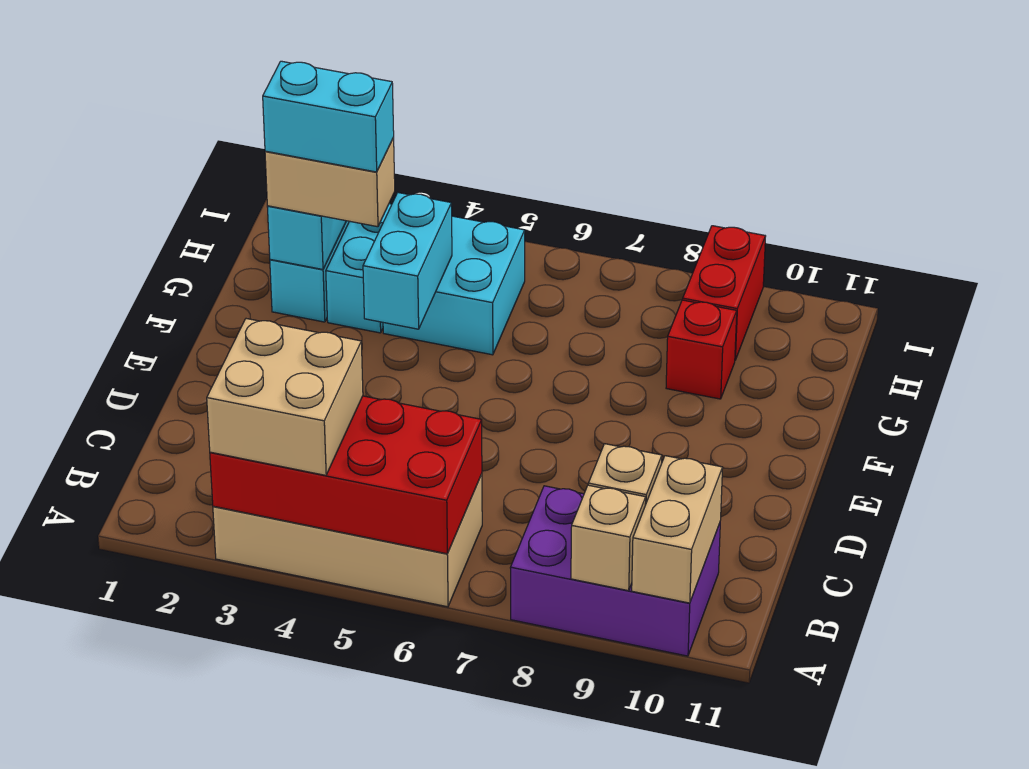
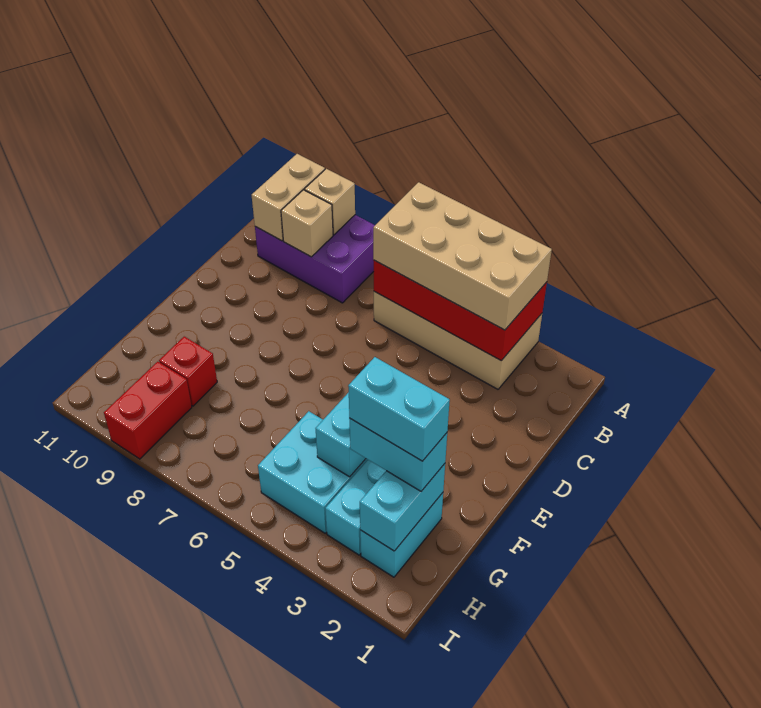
tan brick A3:B4 level 3 -> tan brick A3:B6 level 3
tan brick G2:G3 level 3 -> cyan brick G2:G3 level 3

